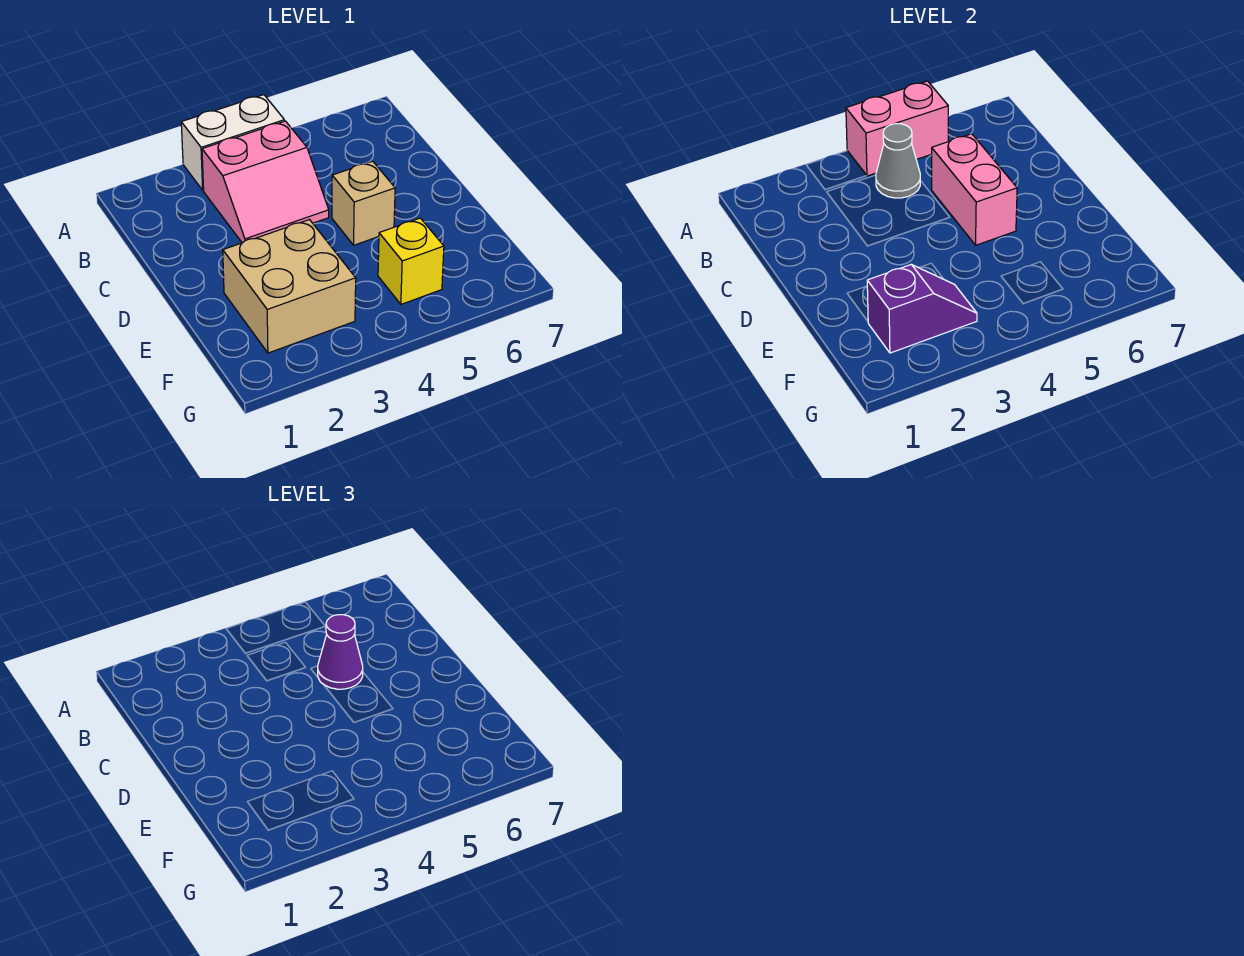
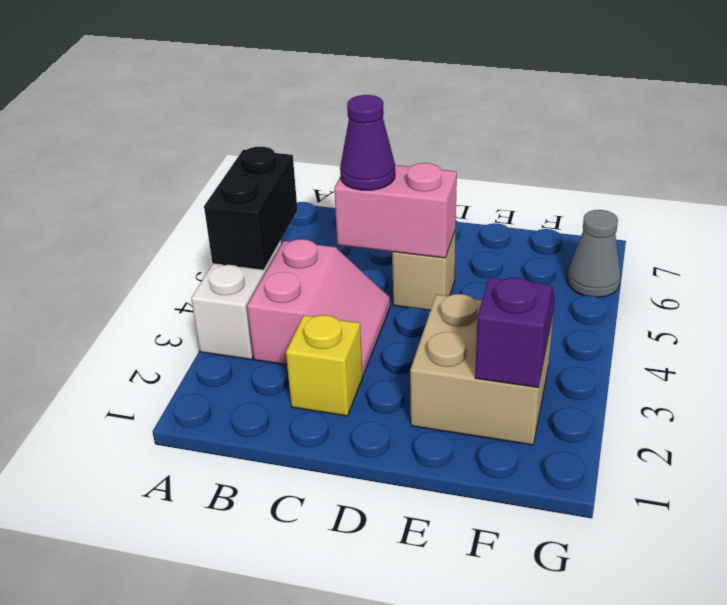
pink brick A4:A5 level 2 -> black brick A4:A5 level 2
grey cone B4 level 2 -> grey cone G6 level 1
yellow brick F5 level 1 -> yellow brick C2 level 1

